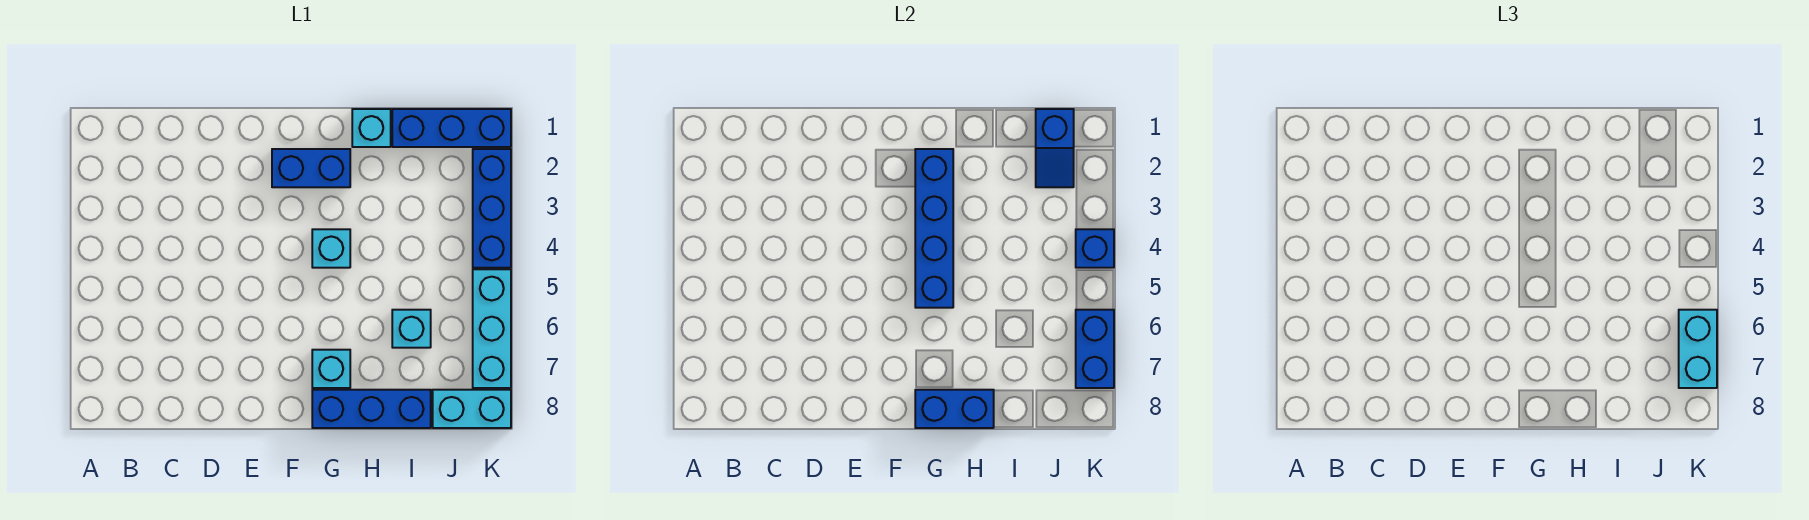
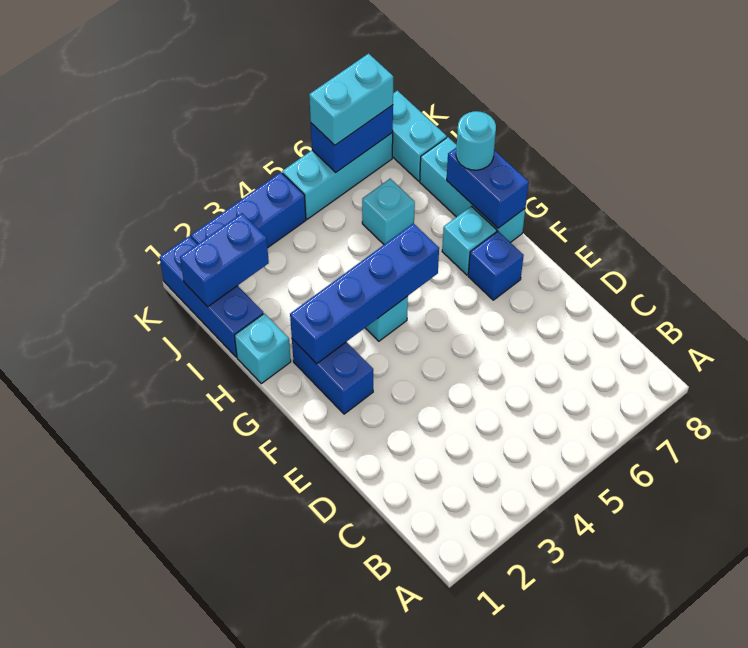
blue brick G8:I8 level 1 -> cyan brick G8:I8 level 1
none -> cyan round brick H8 level 3
blue slope J1:J2 level 2 top 1 -> blue brick J1:J2 level 2
blue brick K4 level 2 -> blue brick F7 level 1

